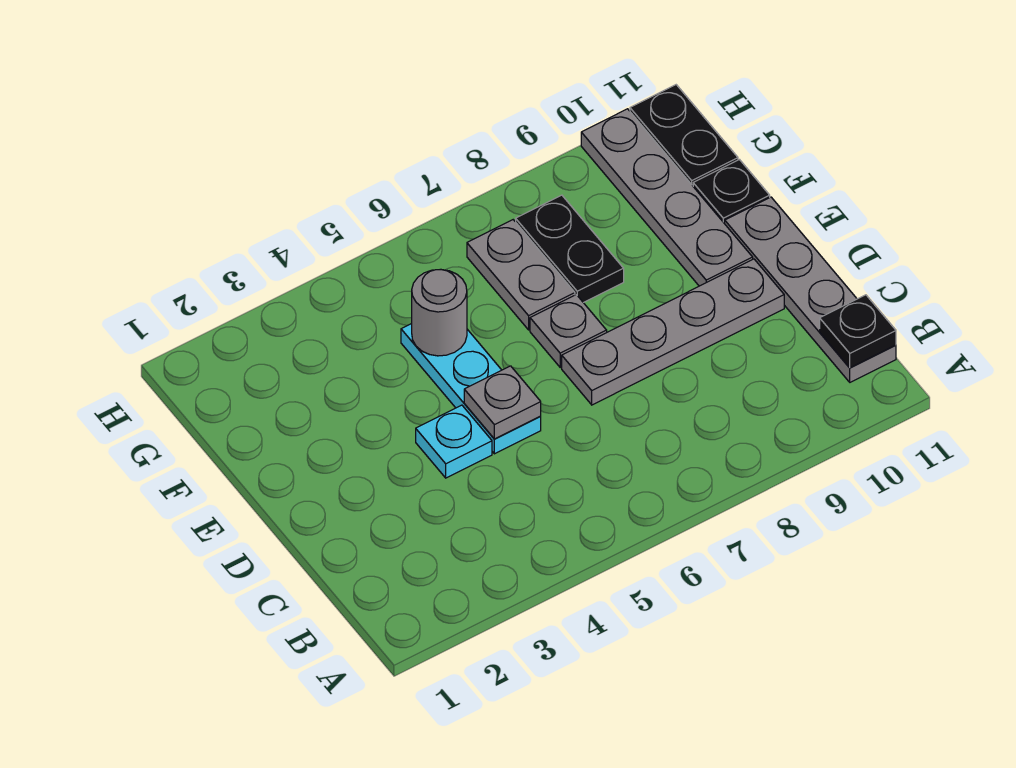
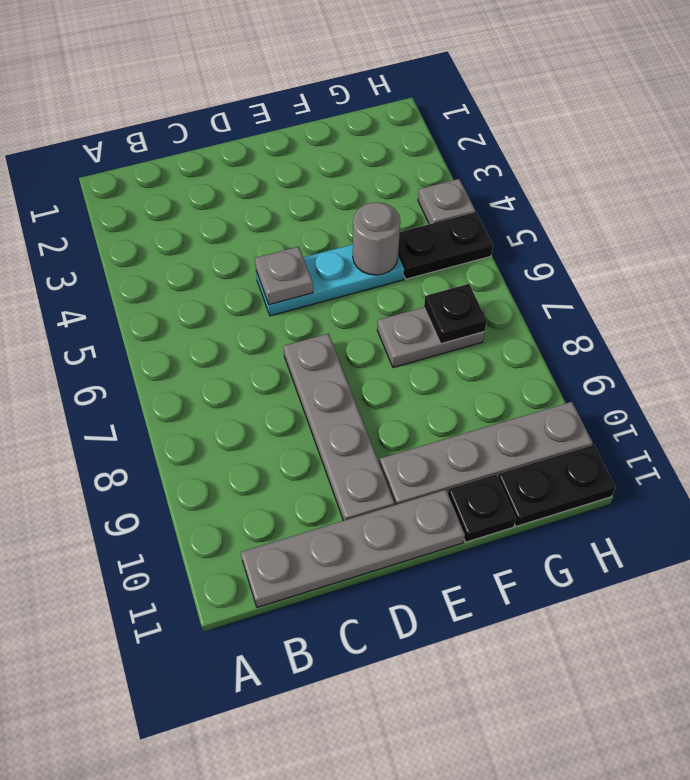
black plate B11 level 2 -> black plate G7 level 2
cyan plate D4 level 1 -> none
grey plate E7 level 1 -> grey plate H4 level 1
black plate F8:G8 level 1 -> black plate G5:H5 level 1

